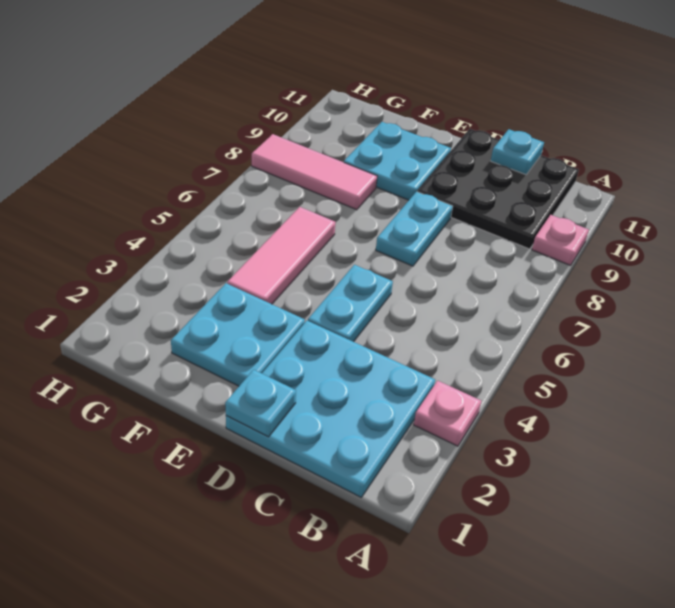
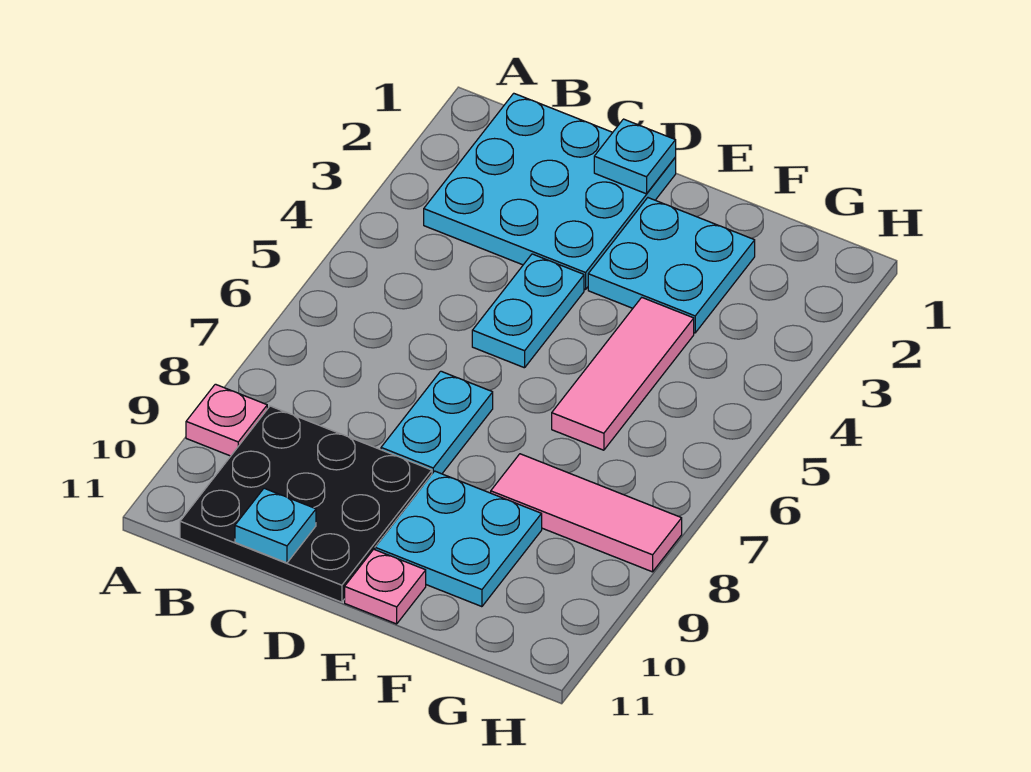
pink plate A3 level 1 -> pink plate E11 level 1

